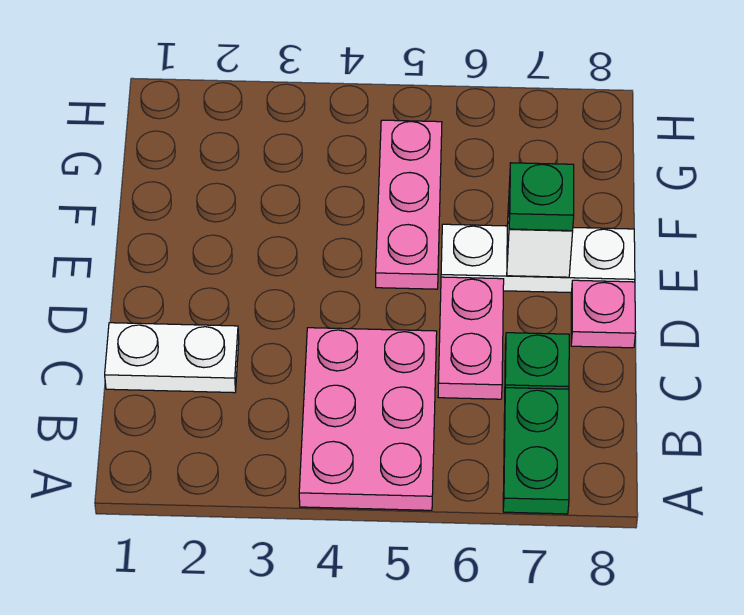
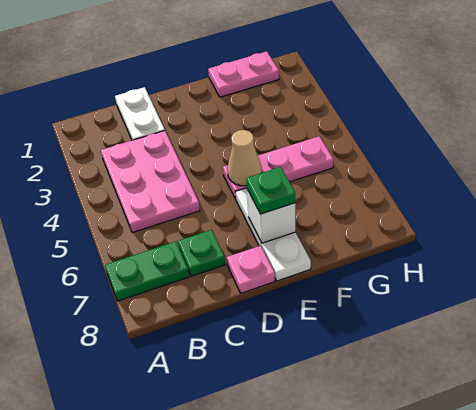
pink plate A4:C5 level 1 -> pink plate B3:C5 level 1
pink plate C6:D6 level 1 -> pink plate F1:G1 level 1
none -> tan cone E5 level 2

